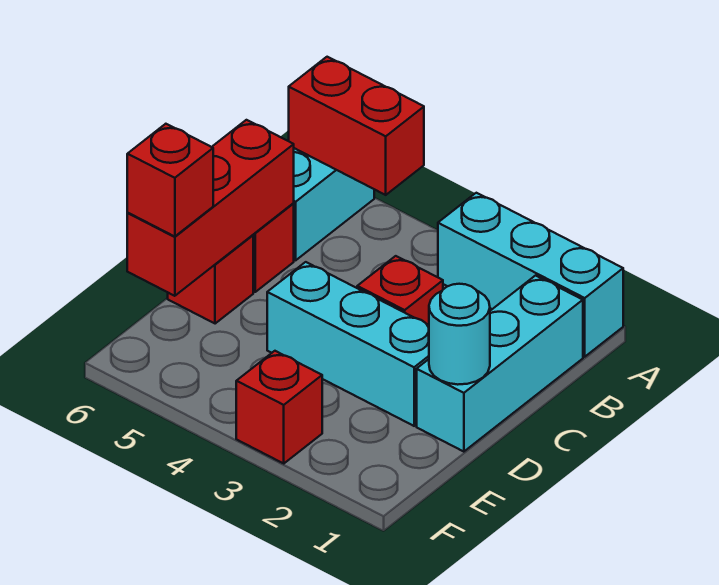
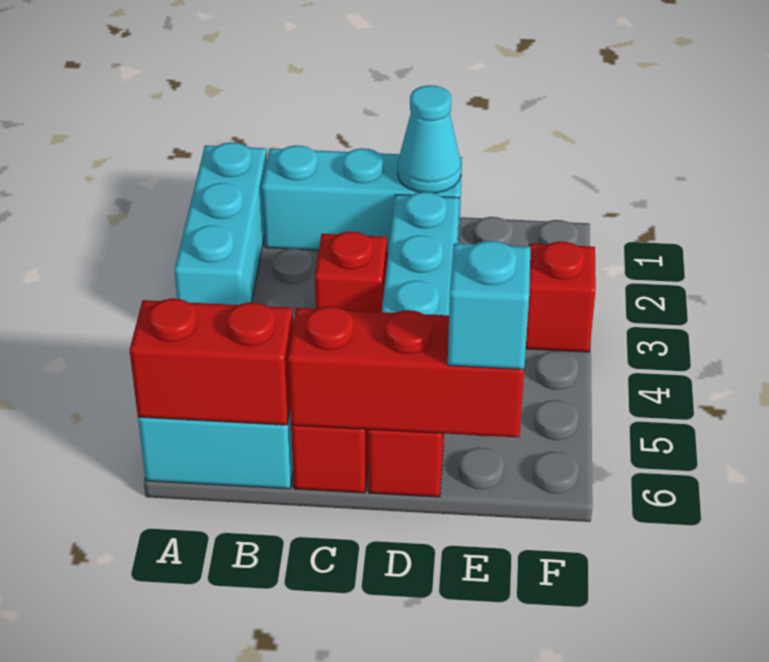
red brick A5:A6 level 2 -> red brick A6:B6 level 2
cyan round brick D1 level 2 -> cyan cone D1 level 2
red brick E6 level 3 -> cyan brick E6 level 3

